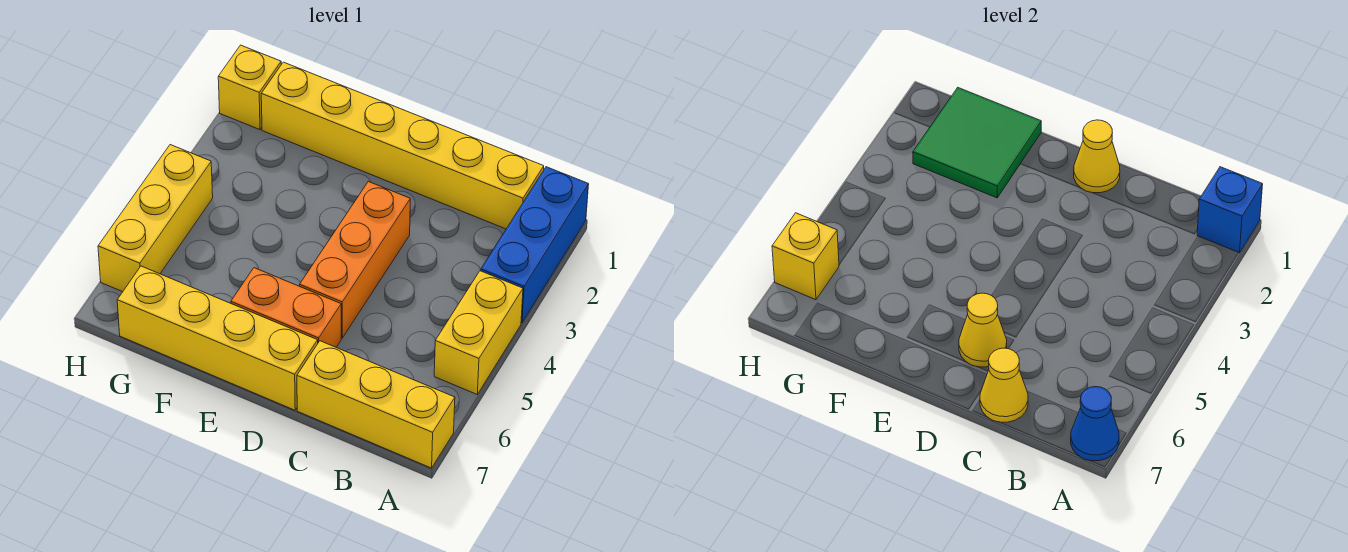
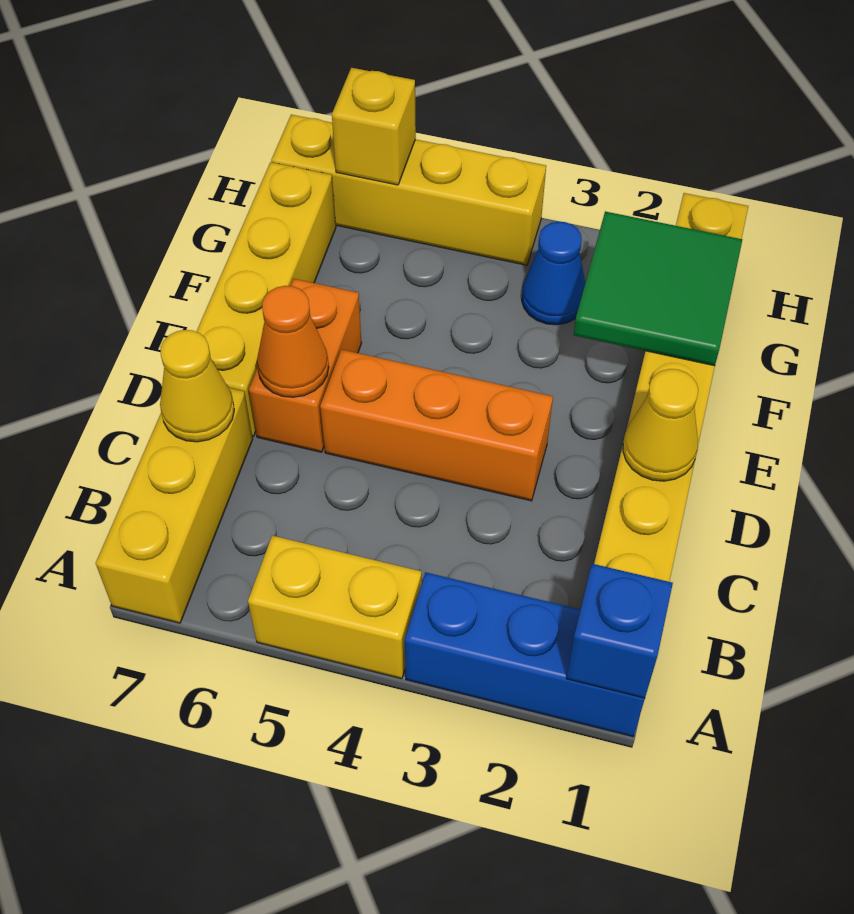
blue cone A7 level 2 -> blue cone G3 level 1
yellow cone D6 level 2 -> orange cone D6 level 2
yellow brick H4:H6 level 1 -> yellow brick H4:H7 level 1

